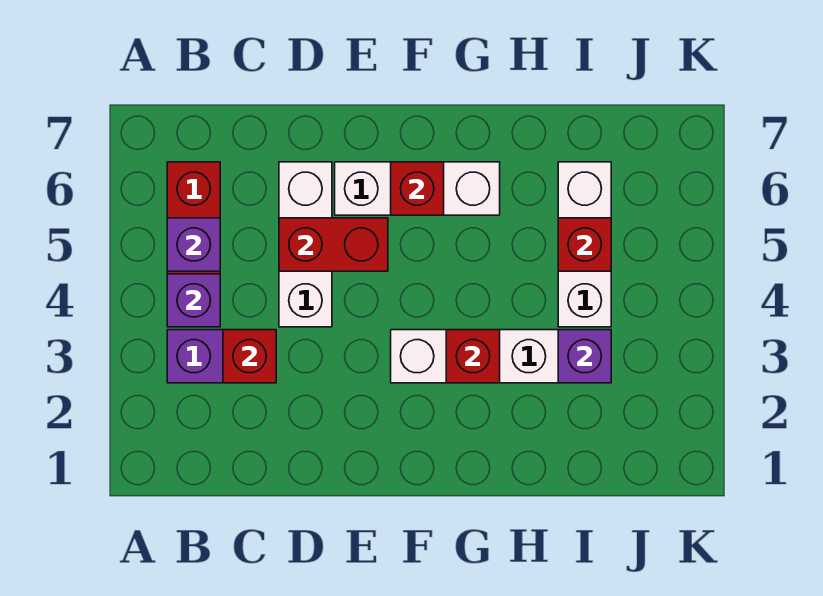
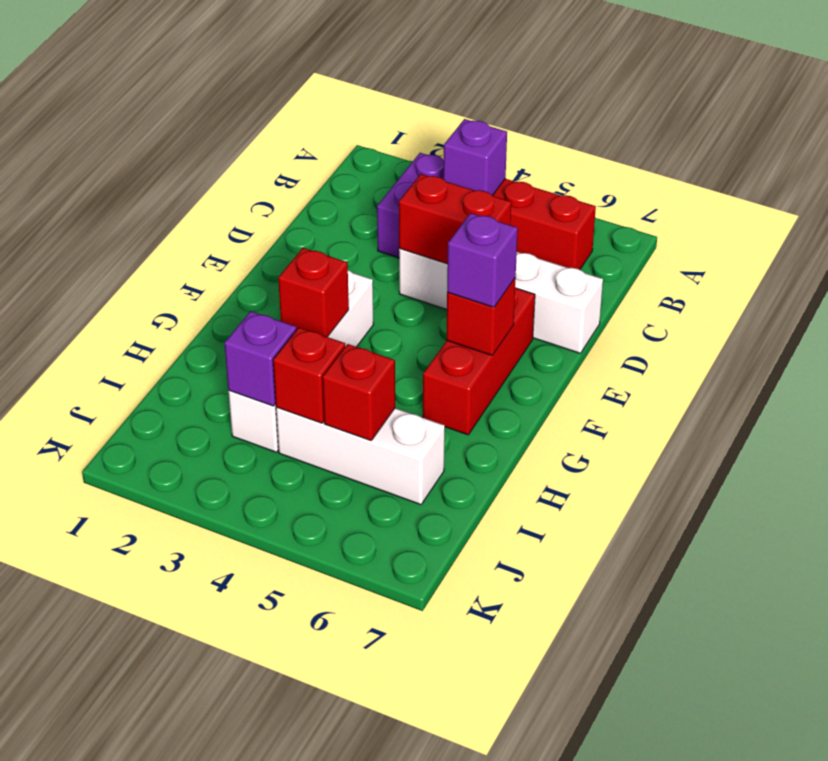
purple brick B5 level 2 -> purple brick F6 level 3
red brick C3 level 2 -> red brick I4 level 2
white brick D4:D6 level 1 -> white brick D4:D7 level 1
red brick D5:E5 level 2 -> red brick D4:D5 level 2
white brick E6:G6 level 1 -> red brick E6:G6 level 1

